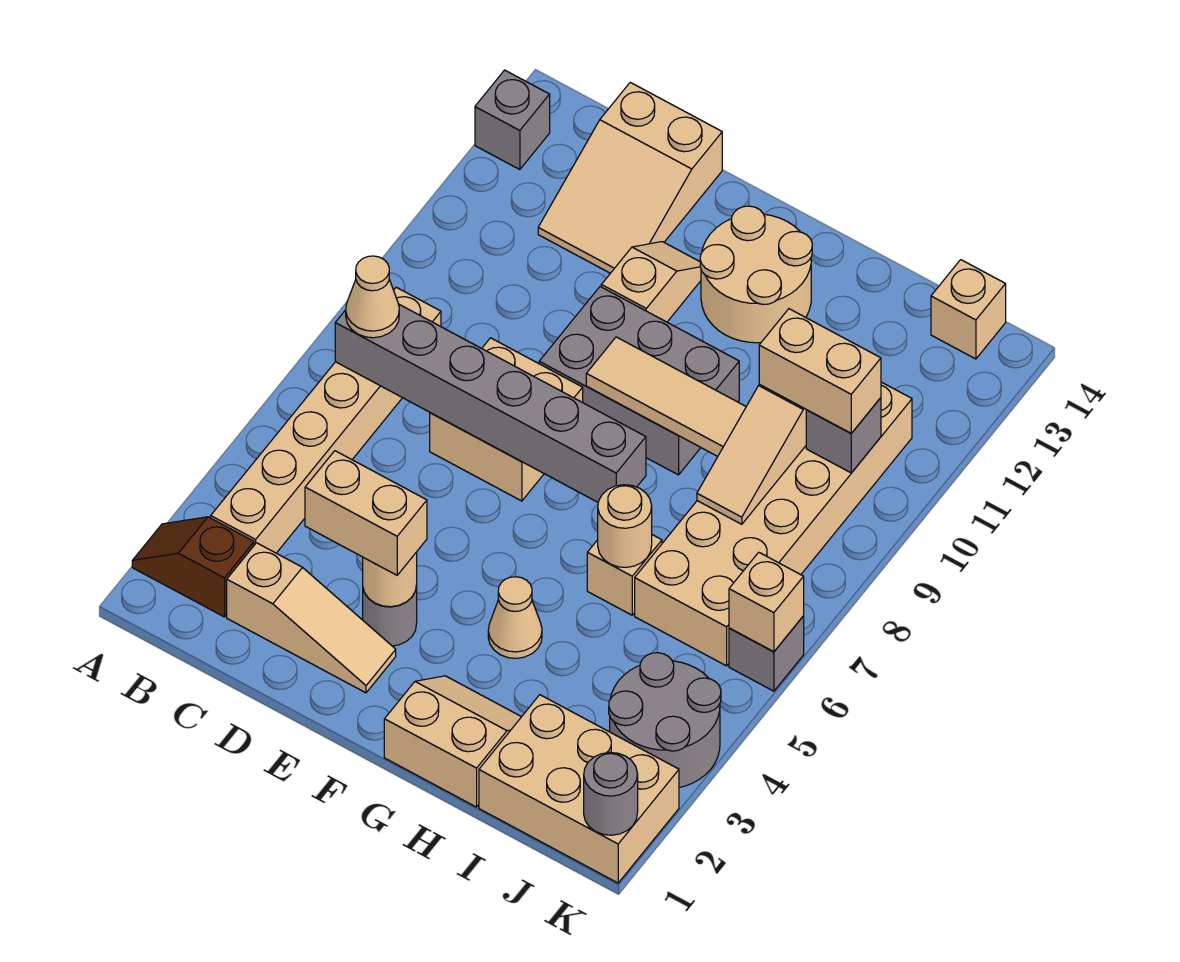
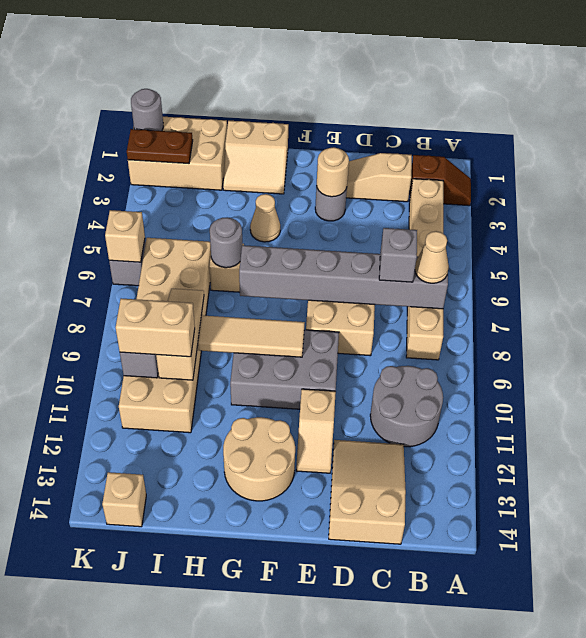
grey brick A13 level 1 -> grey brick C7 level 3
tan brick D3:E3 level 3 -> none
tan round brick H6 level 2 -> grey round brick H6 level 2
none -> brown plate J2:K2 level 2
grey round brick J3:K4 level 1 -> grey round brick B10:C11 level 1

